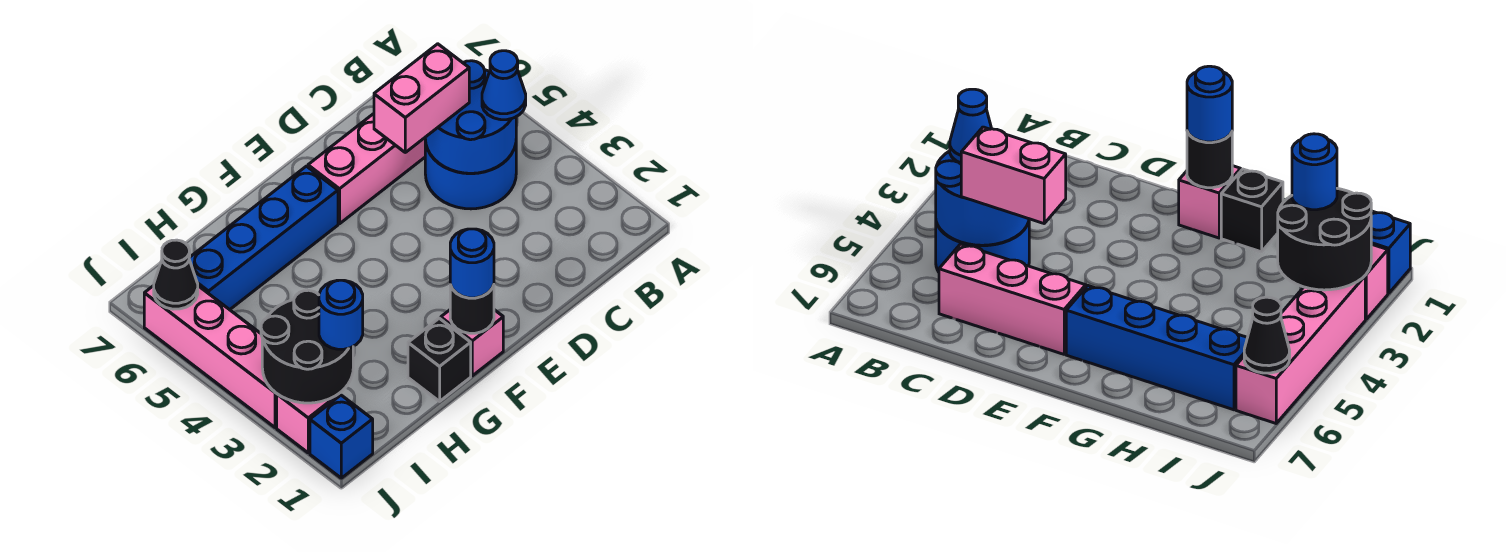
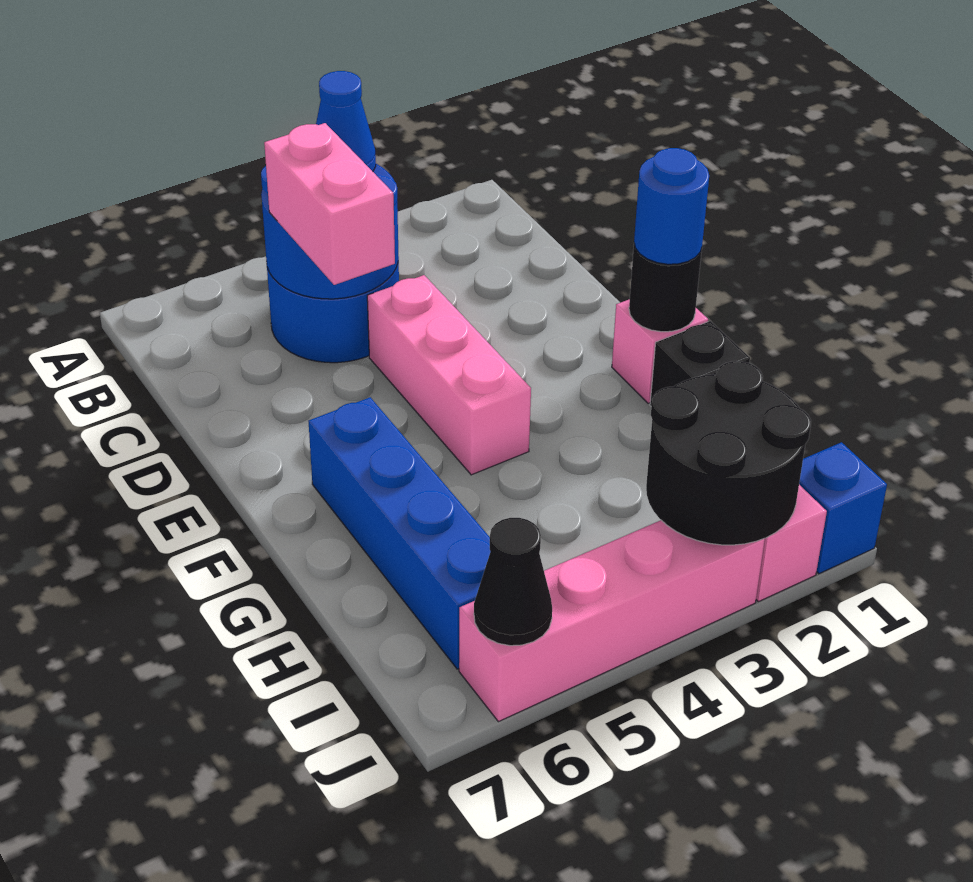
pink brick C6:E6 level 1 -> pink brick D4:F4 level 1
blue round brick I2 level 3 -> none

